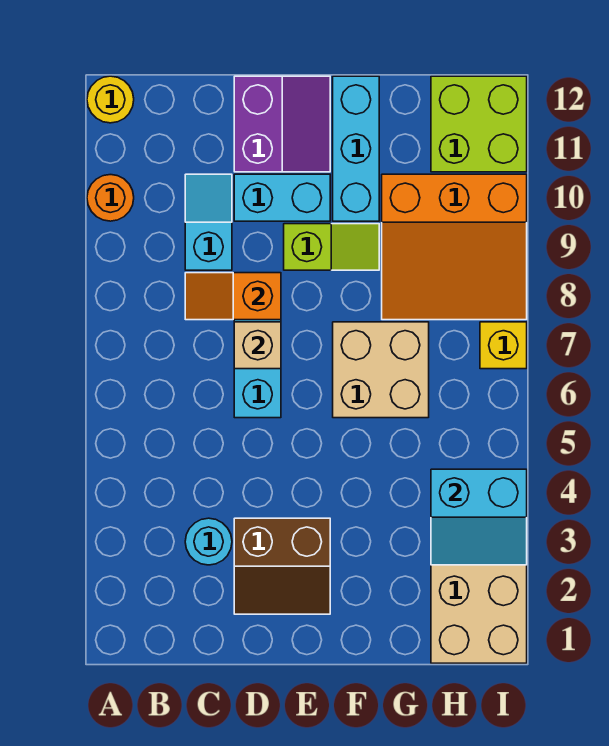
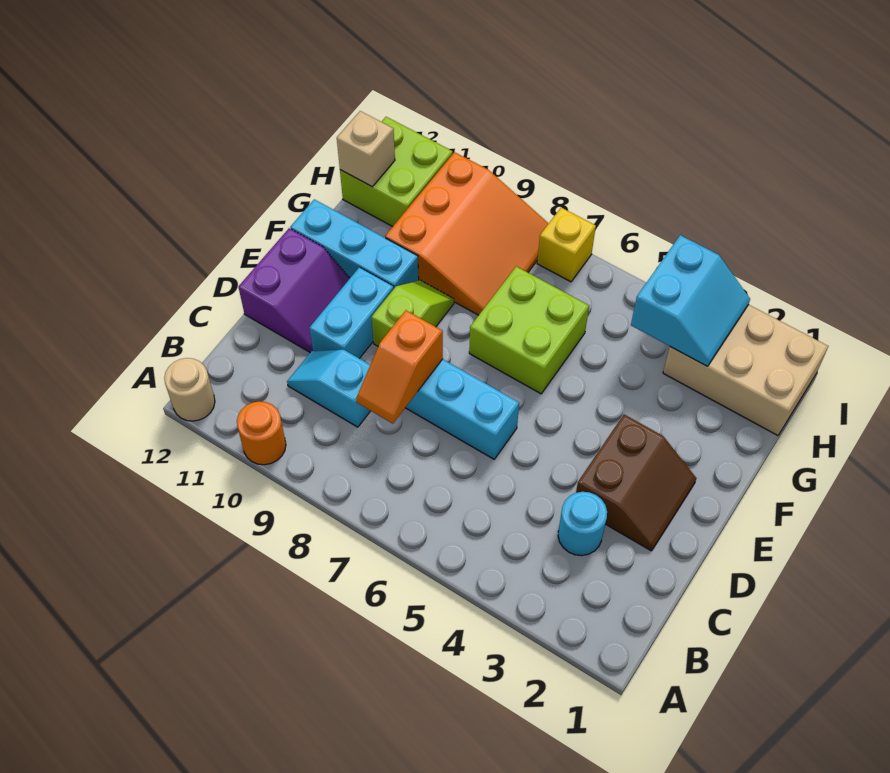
yellow round brick A12 level 1 -> tan round brick A12 level 1
tan brick D7 level 2 -> tan brick H12 level 2
purple slope D11:E12 level 1 top D -> purple slope D11:E12 level 1 top 12
tan brick F6:G7 level 1 -> lime brick F6:G7 level 1

